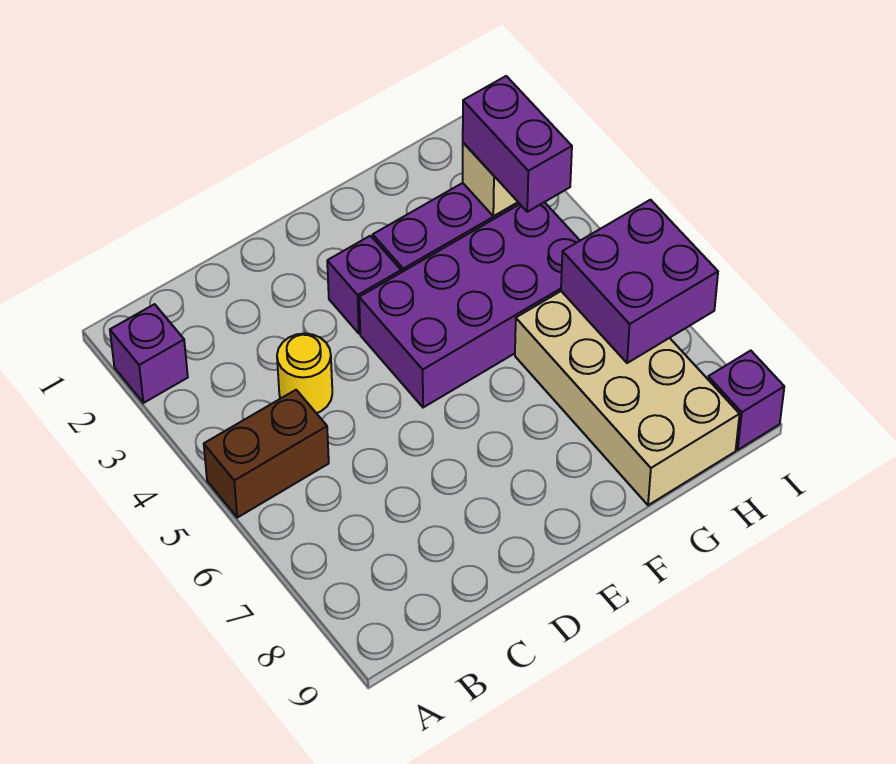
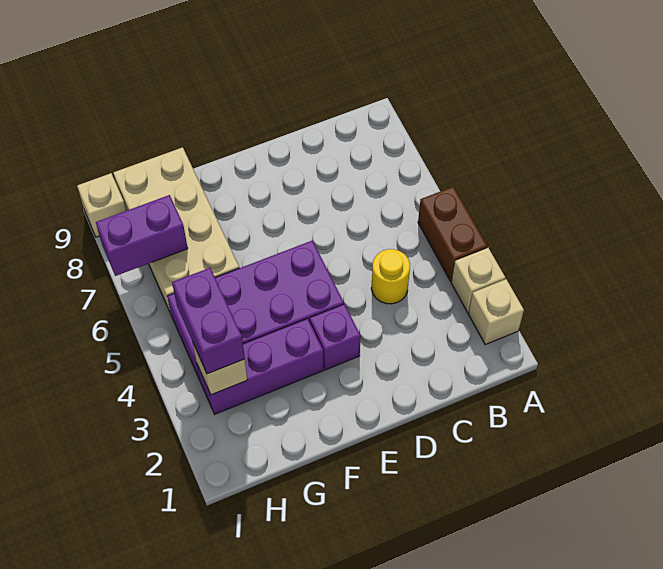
purple brick A2 level 1 -> tan brick A2 level 1
none -> tan brick A3 level 1
brown brick A5:B5 level 1 -> brown brick A4:A5 level 1
purple brick H6:I7 level 2 -> purple brick H7:I7 level 2
purple brick I9 level 1 -> tan brick I9 level 1

